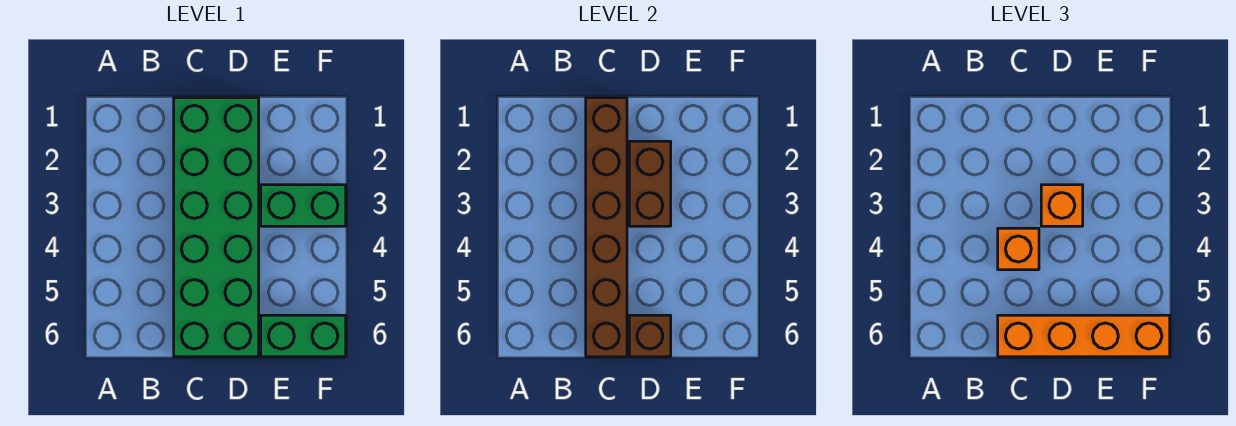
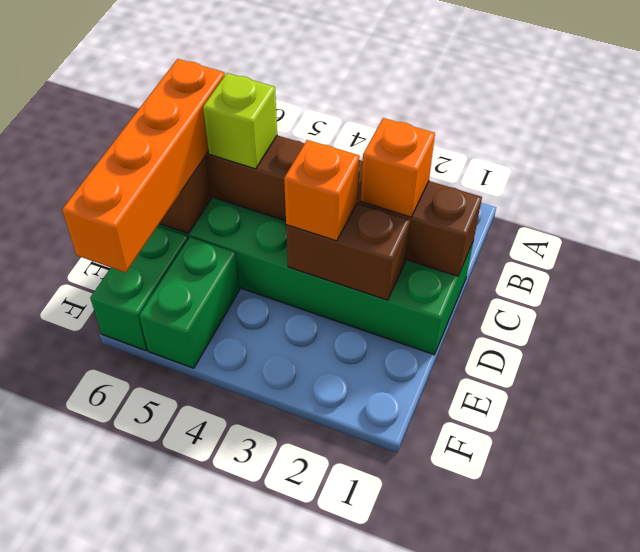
orange brick C4 level 3 -> orange brick C2 level 3
none -> lime brick C5 level 3
green brick E3:F3 level 1 -> green brick E5:F5 level 1

